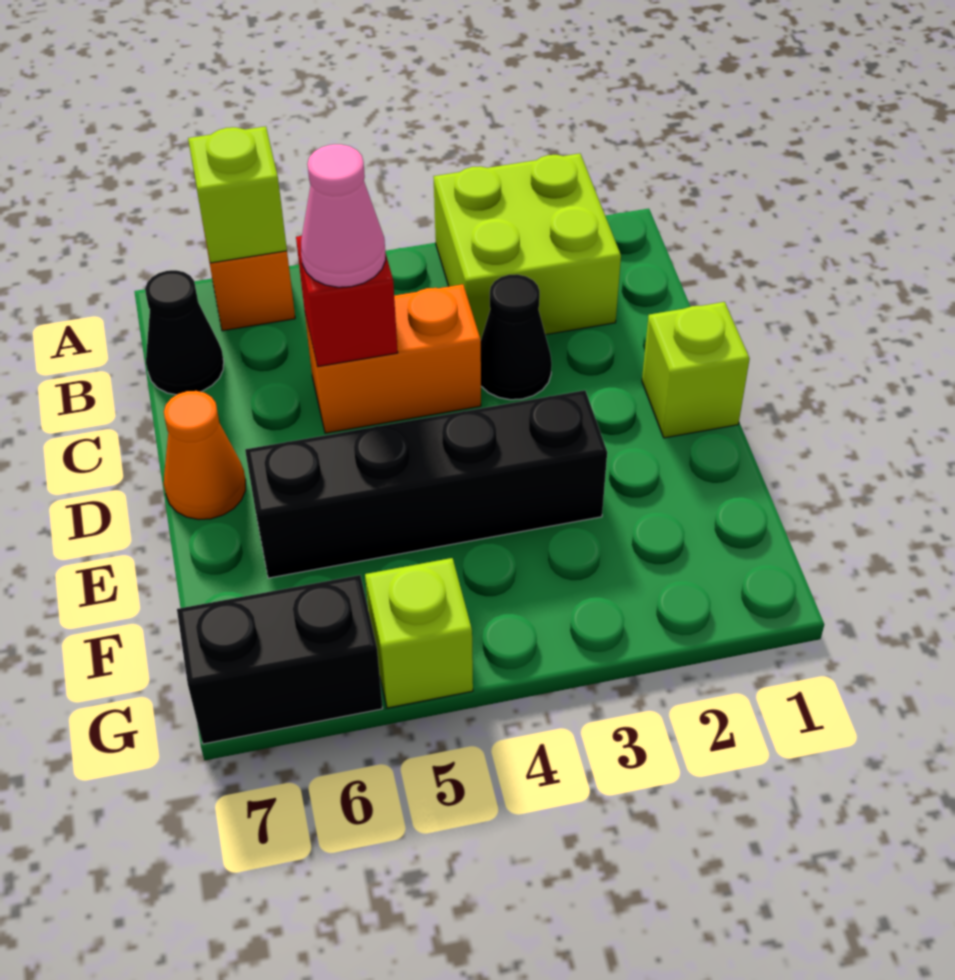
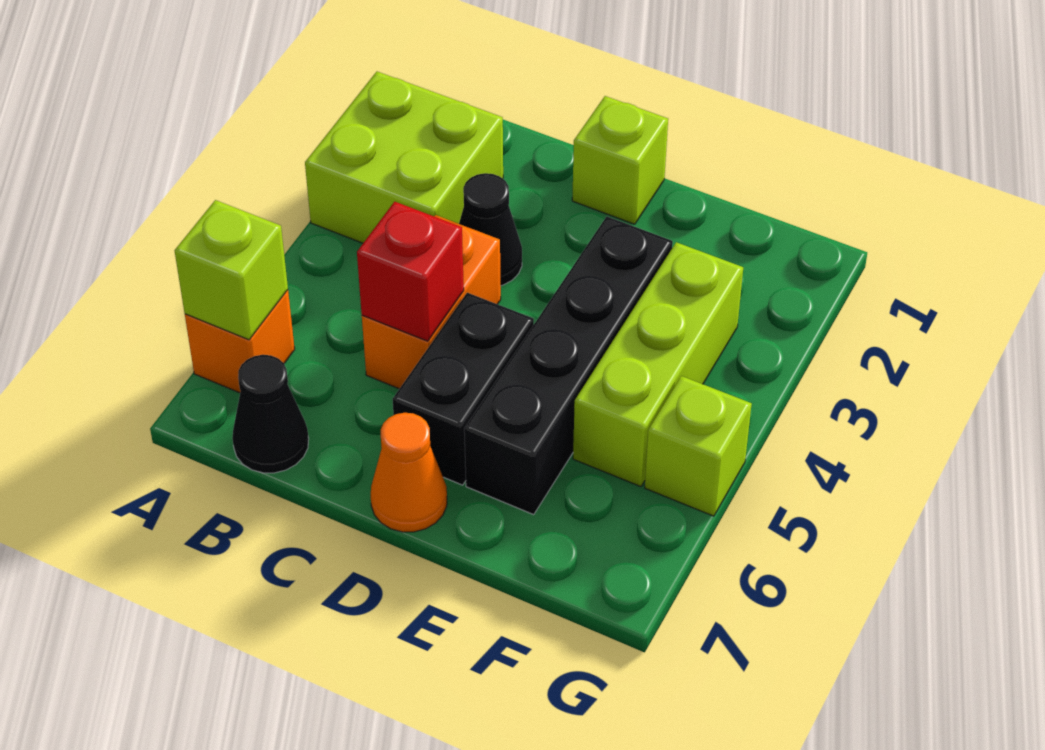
pink cone C5 level 3 -> none
none -> lime brick F3:F5 level 1
black brick G6:G7 level 1 -> black brick D5:D6 level 1

